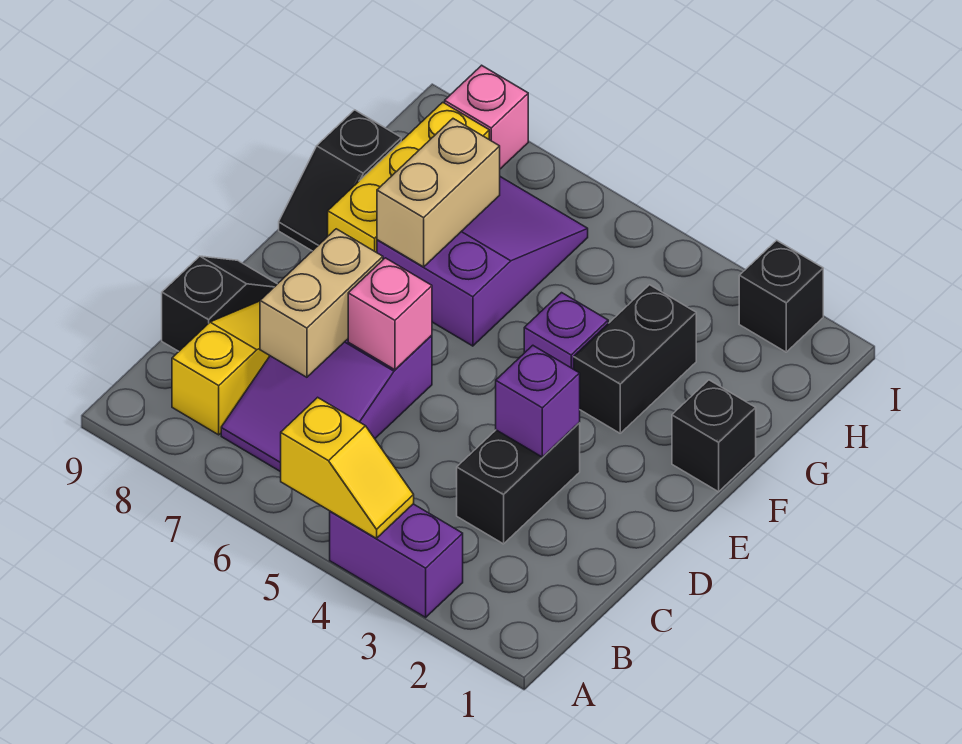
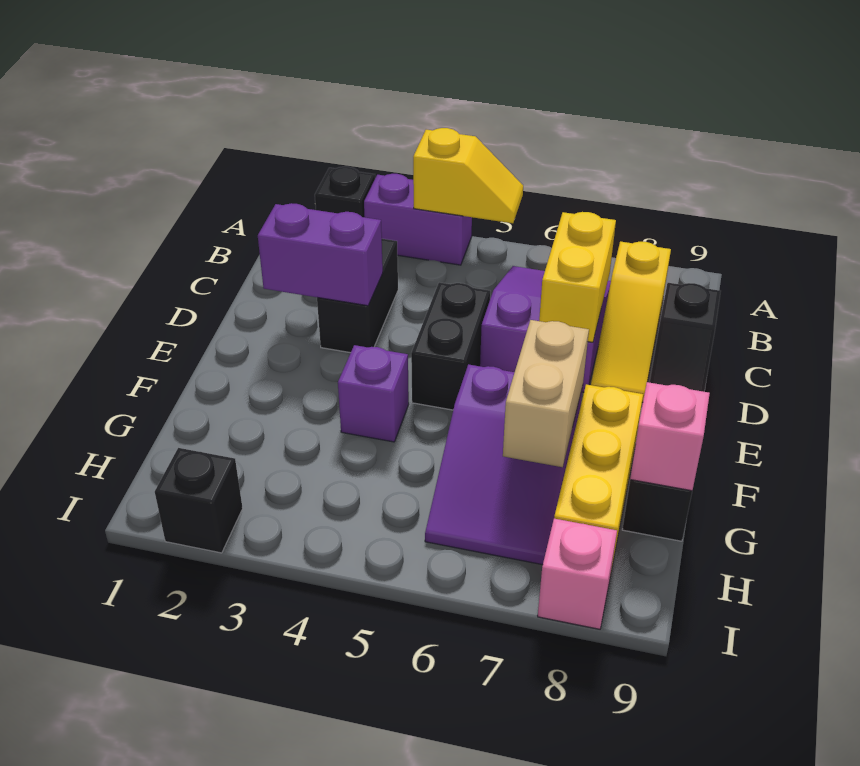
yellow slope A4:A5 level 2 top 5 -> yellow slope A4:A5 level 2 top 4
tan brick C7:D7 level 2 -> yellow brick C7:D7 level 2
purple brick D3 level 2 -> purple brick D2:D3 level 2
pink brick D6 level 2 -> pink brick G9 level 2
black brick F1 level 1 -> black brick A2 level 1
black brick F3:G3 level 1 -> black brick D5:E5 level 1

